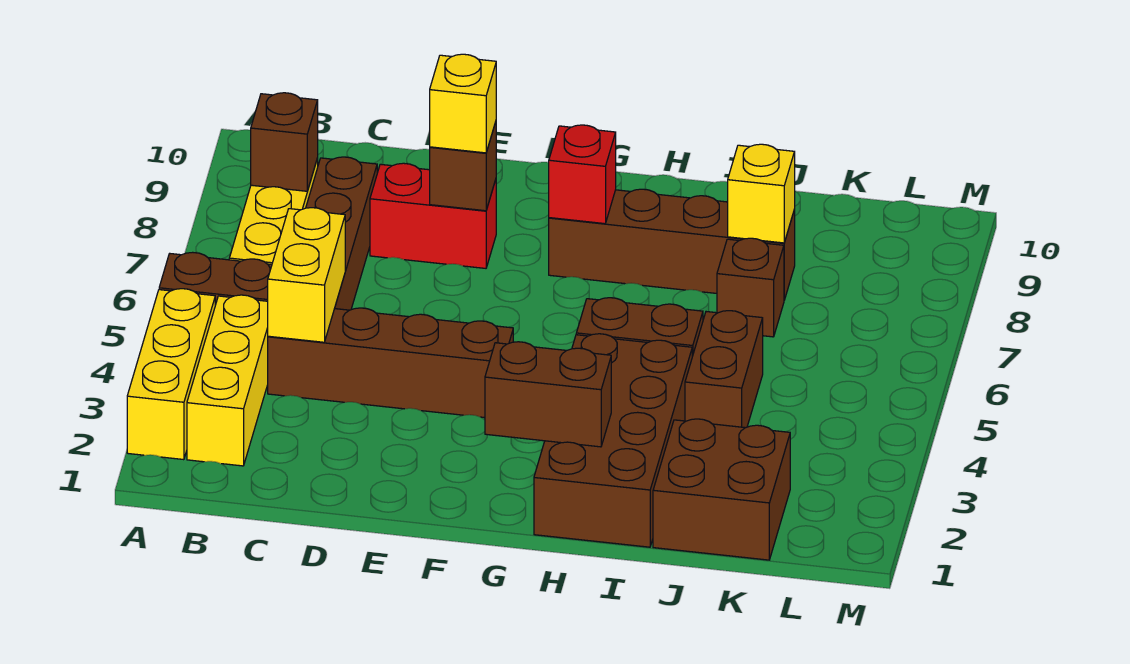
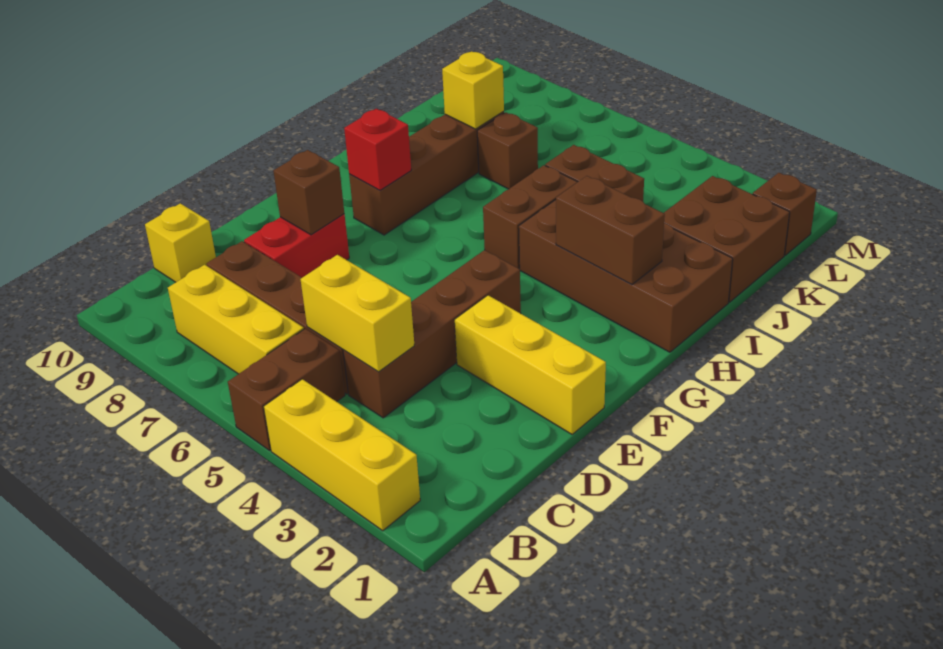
yellow brick B2:B4 level 1 -> yellow brick E1:E3 level 1
brown brick B8 level 2 -> brown brick L1 level 1
yellow brick E8 level 3 -> yellow brick C10 level 1
brown brick G2:H2 level 2 -> brown brick H2:H3 level 2

